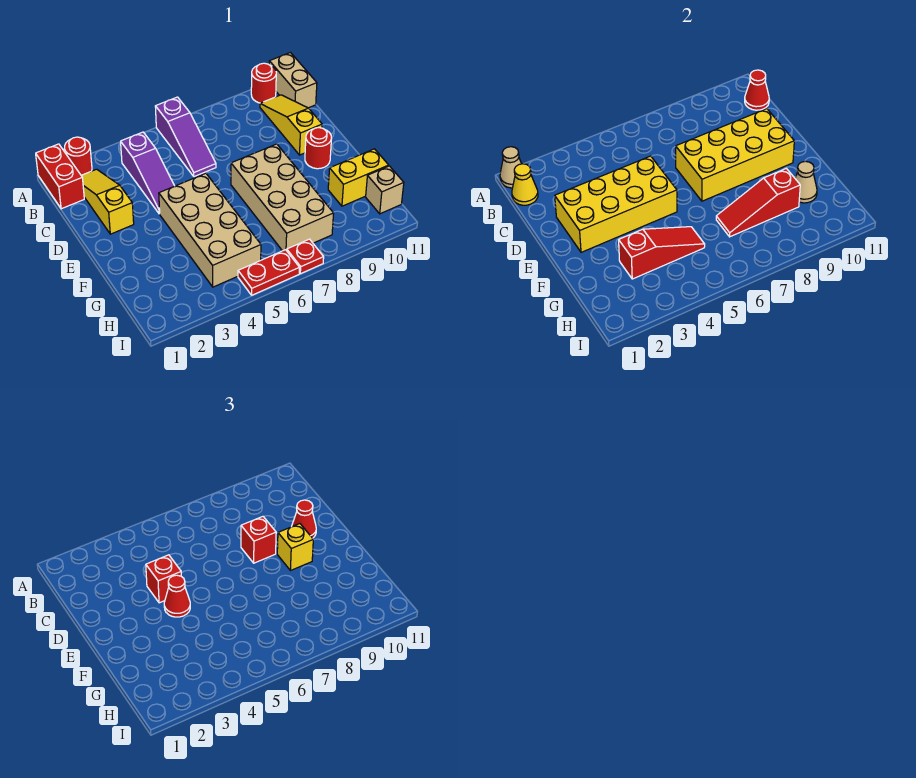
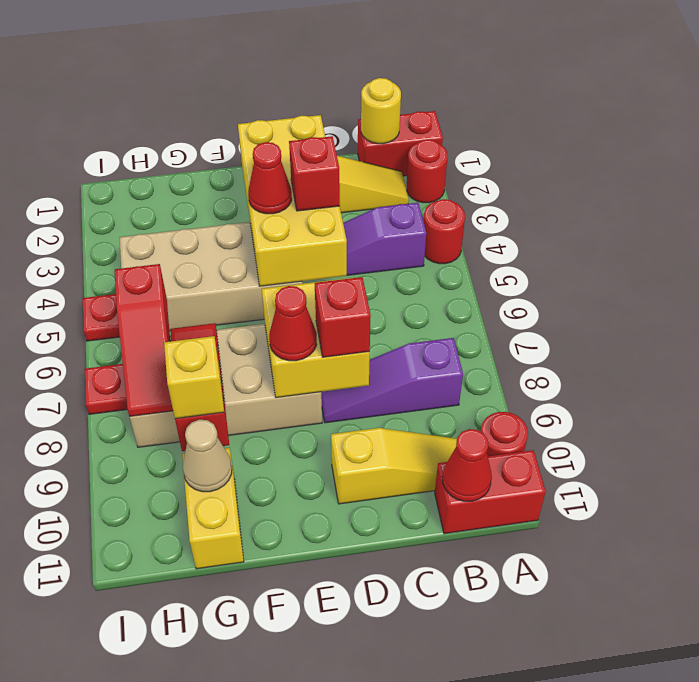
tan cone A1 level 2 -> none
purple slope A6:C6 level 1 top A -> purple slope B8:D8 level 1 top B
tan brick A11:B11 level 1 -> red brick A11:B11 level 1
yellow cone B1 level 2 -> yellow round brick B1 level 2
yellow brick D7:E10 level 2 -> yellow brick D7:E8 level 2
red cone D10 level 3 -> red cone E8 level 3
yellow brick E9 level 3 -> yellow brick G9 level 3
red round brick E10 level 1 -> red round brick A4 level 1
red slope G3:G5 level 2 top 3 -> red slope H6:H8 level 2 top 6
tan brick H11 level 1 -> none
red plate I5:I6 level 1 -> red plate I5 level 1

